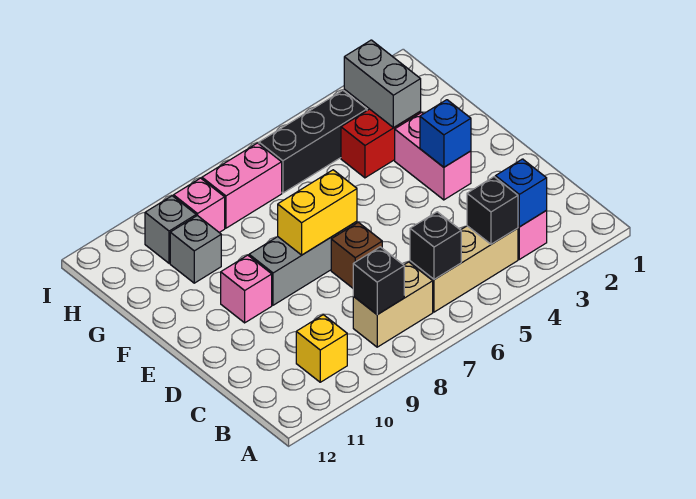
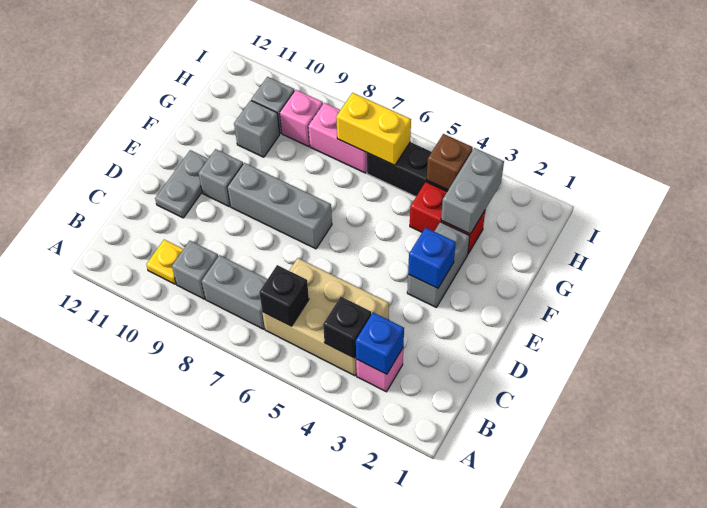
tan brick B4:B6 level 1 -> tan brick B4:C6 level 1
tan brick B7:B8 level 1 -> grey brick B7:B8 level 1
black brick B8 level 2 -> none
none -> grey brick B9 level 1
yellow brick B10 level 1 -> yellow plate B10 level 1
brown brick D7 level 1 -> brown brick H4 level 2
none -> grey plate D11:E11 level 1
pink brick E3:F3 level 1 -> grey brick E3:F3 level 1
yellow brick E7:E8 level 2 -> yellow brick H6:H7 level 2
pink brick E10 level 1 -> grey brick E10 level 1

